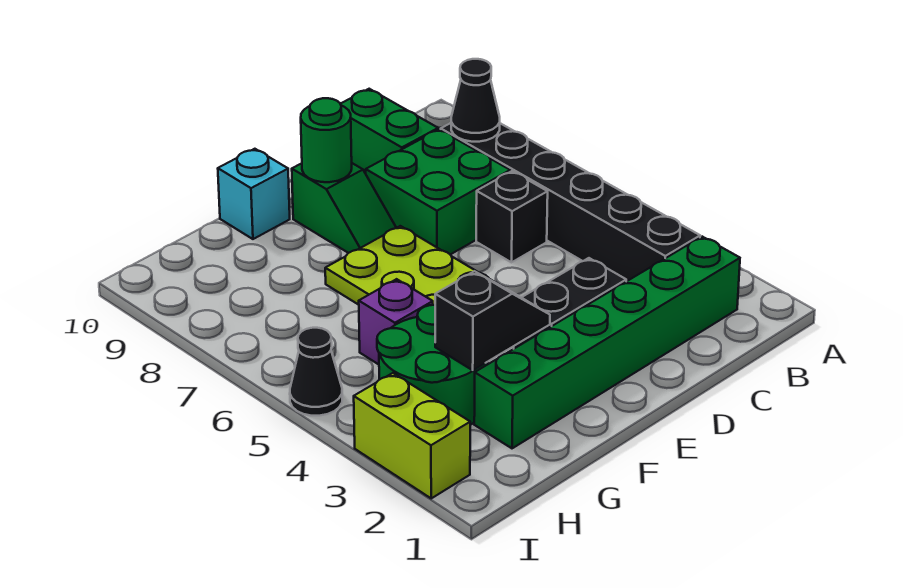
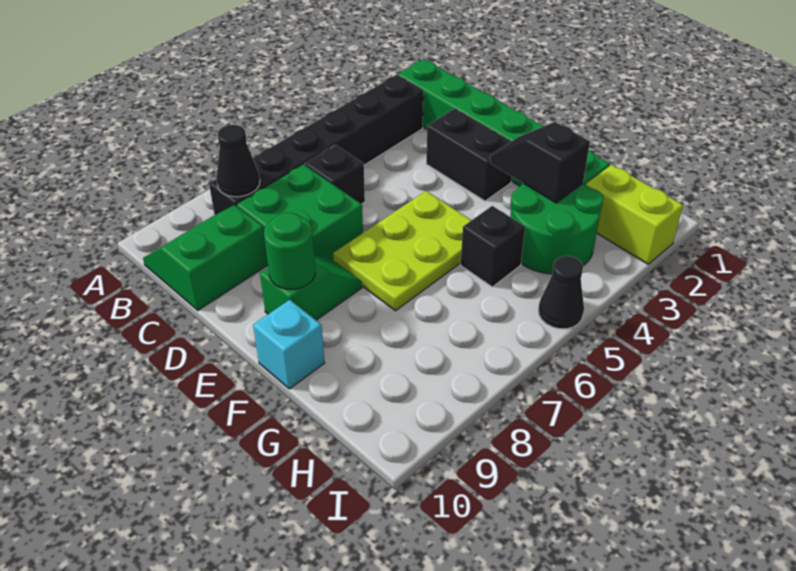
purple brick G5 level 1 -> black brick G5 level 1
lime brick I2:I3 level 1 -> lime brick H2:I2 level 1

